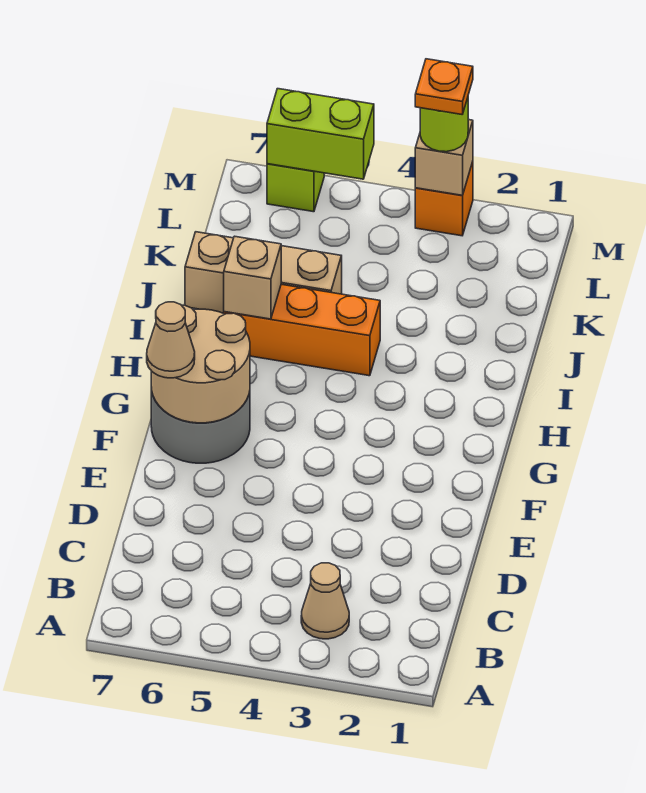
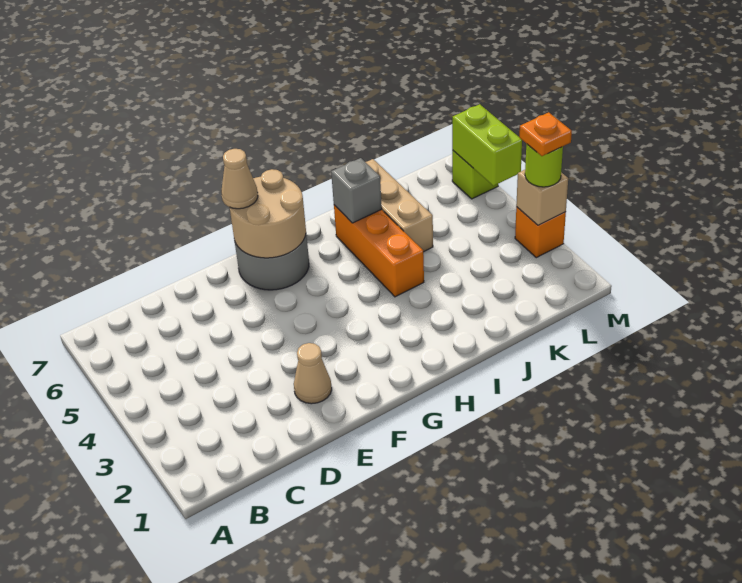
tan cone B3 level 1 -> tan cone E2 level 1
tan brick I6 level 2 -> grey brick I6 level 2

